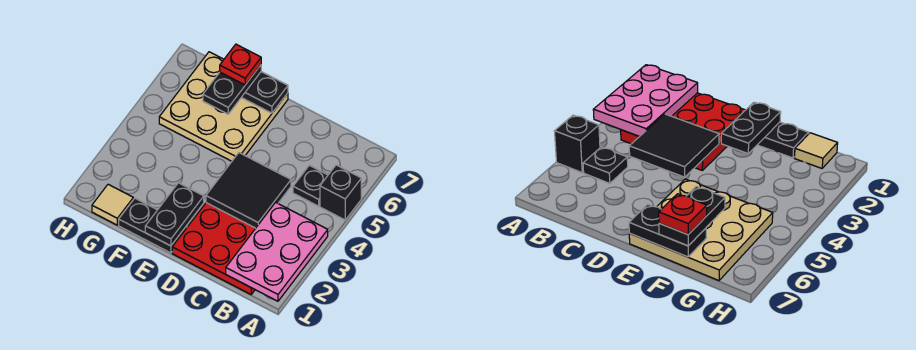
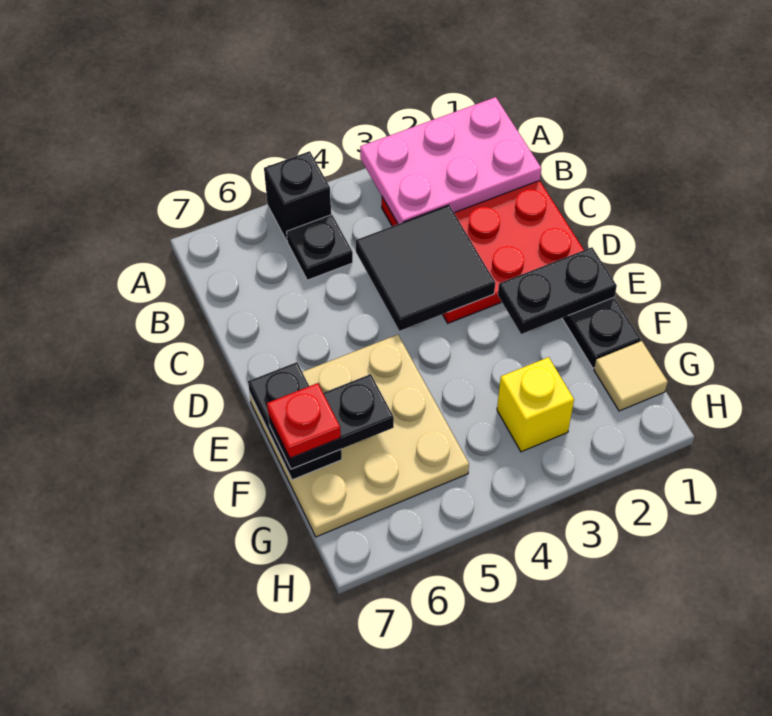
none -> yellow brick G3 level 1

